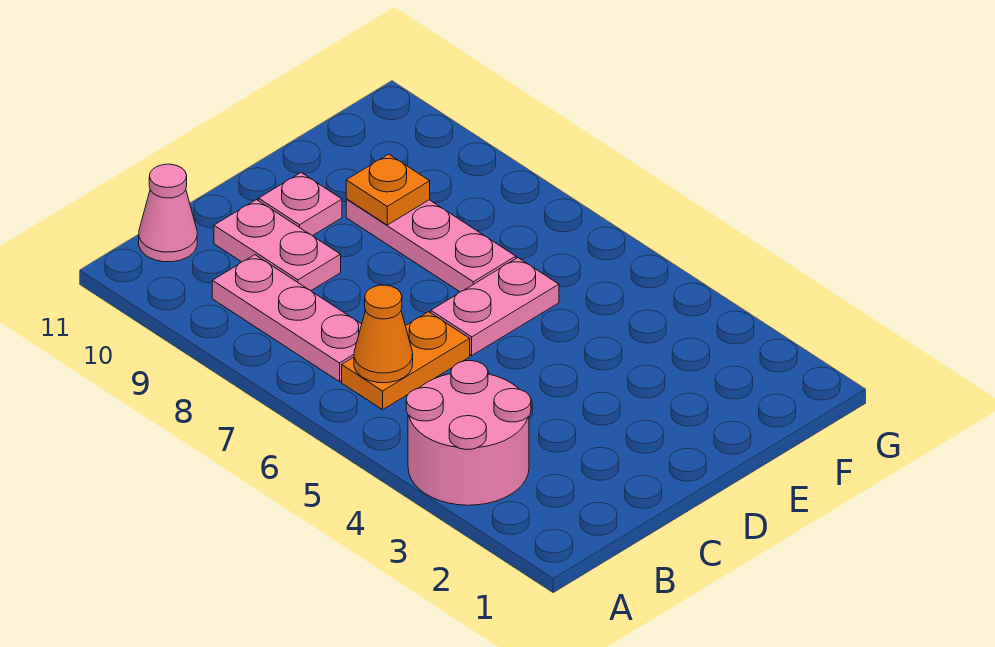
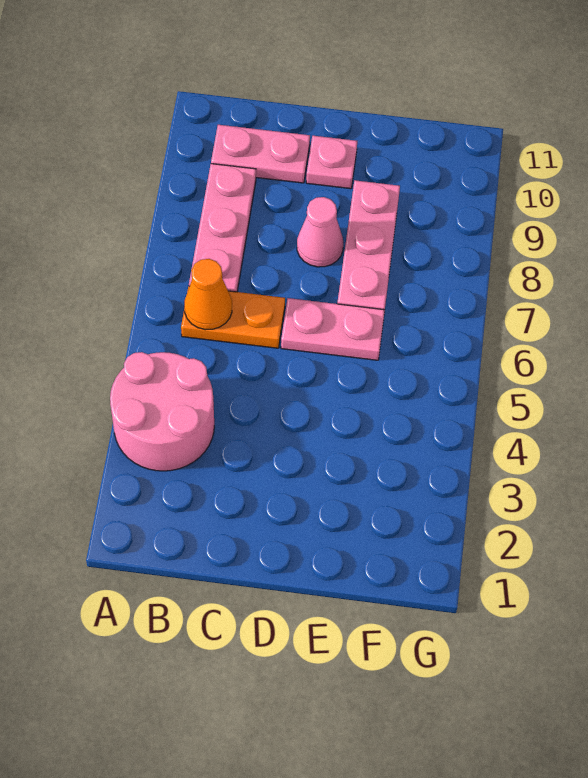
pink cone B11 level 1 -> pink cone D8 level 1
pink plate C9:C10 level 1 -> pink plate B10:C10 level 1
orange plate E9 level 2 -> none

